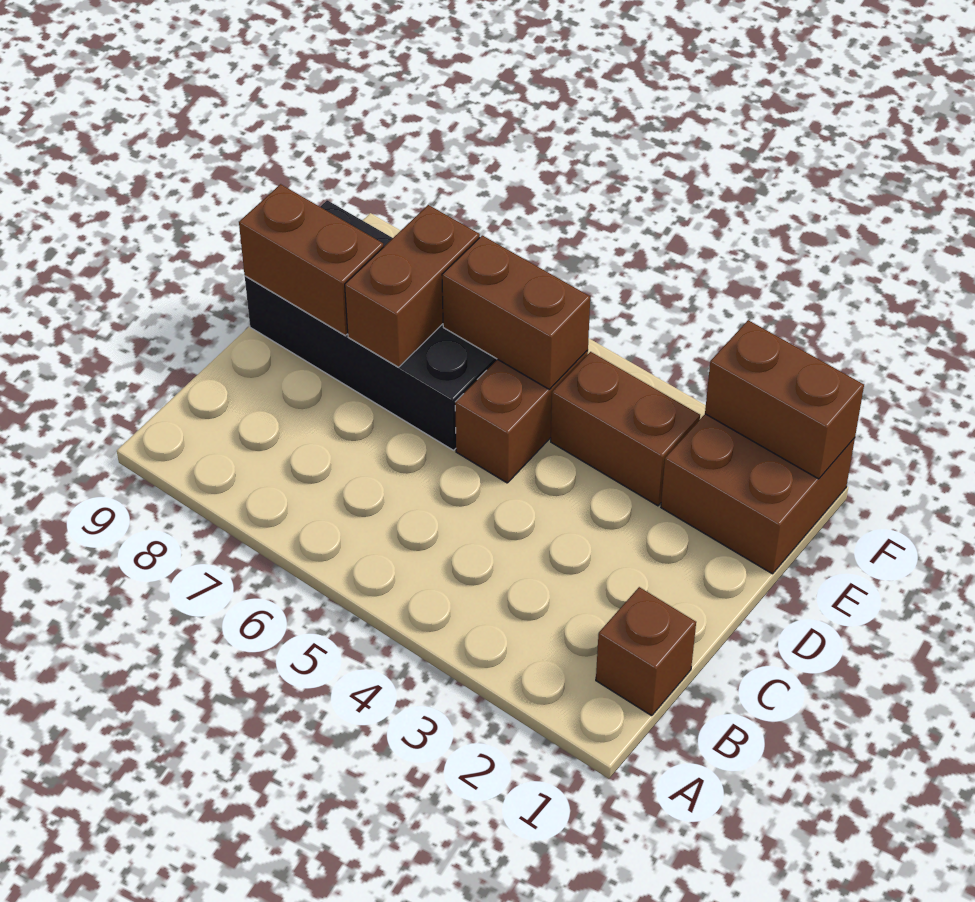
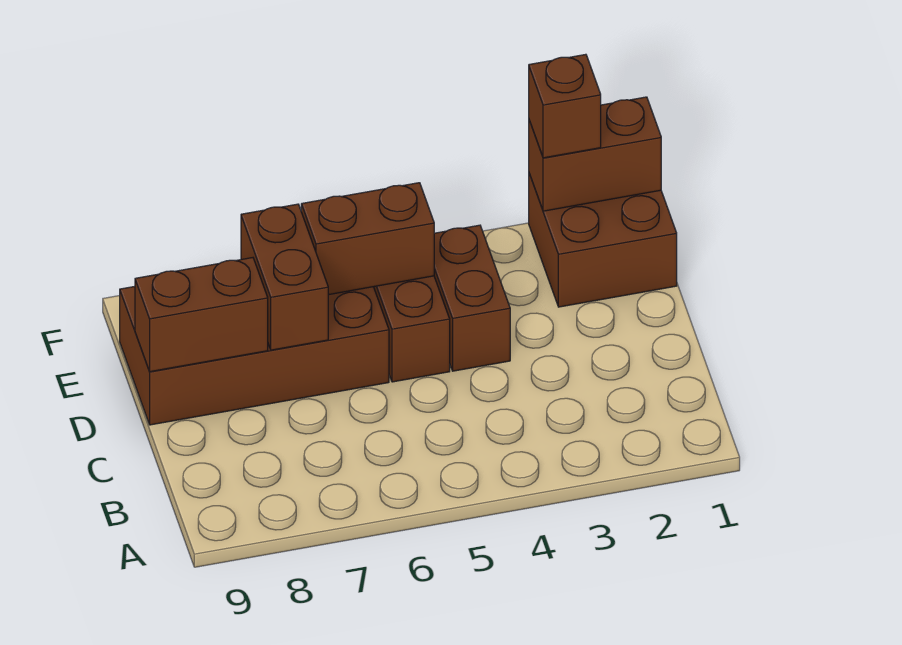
brown brick B1 level 1 -> brown brick F2 level 3
black brick D6:E9 level 1 -> brown brick D6:E9 level 1
brown brick E3:E4 level 1 -> brown brick D4:E4 level 1

